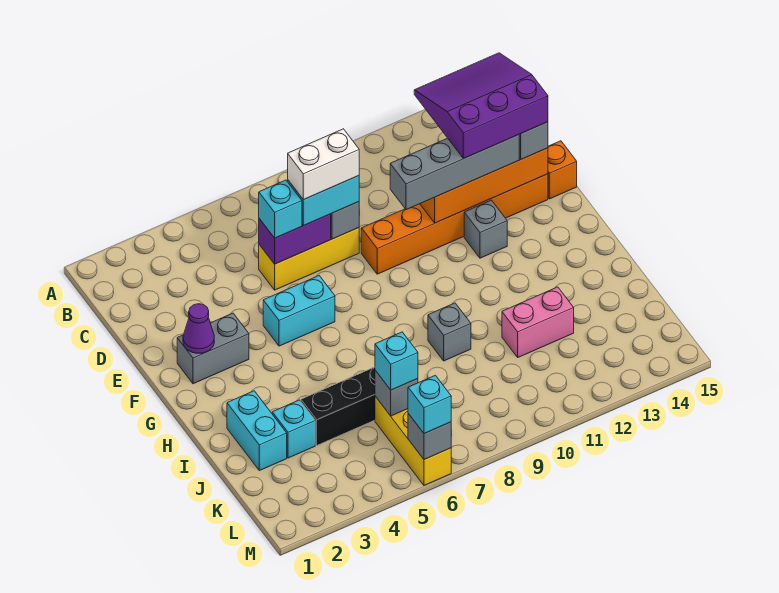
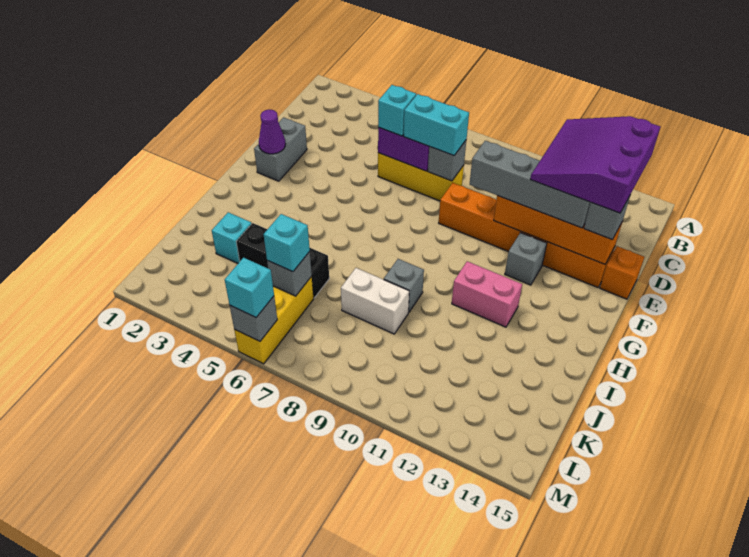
purple slope C12:E14 level 4 top E -> purple slope C12:E14 level 4 top 14
white brick D7:D8 level 4 -> white brick J8:J9 level 1
grey brick F2:F3 level 1 -> grey brick E2:F2 level 1
cyan brick F5:F6 level 1 -> none
cyan brick I2:J2 level 1 -> none
pink brick J11:J12 level 1 -> pink brick H11:H12 level 1

